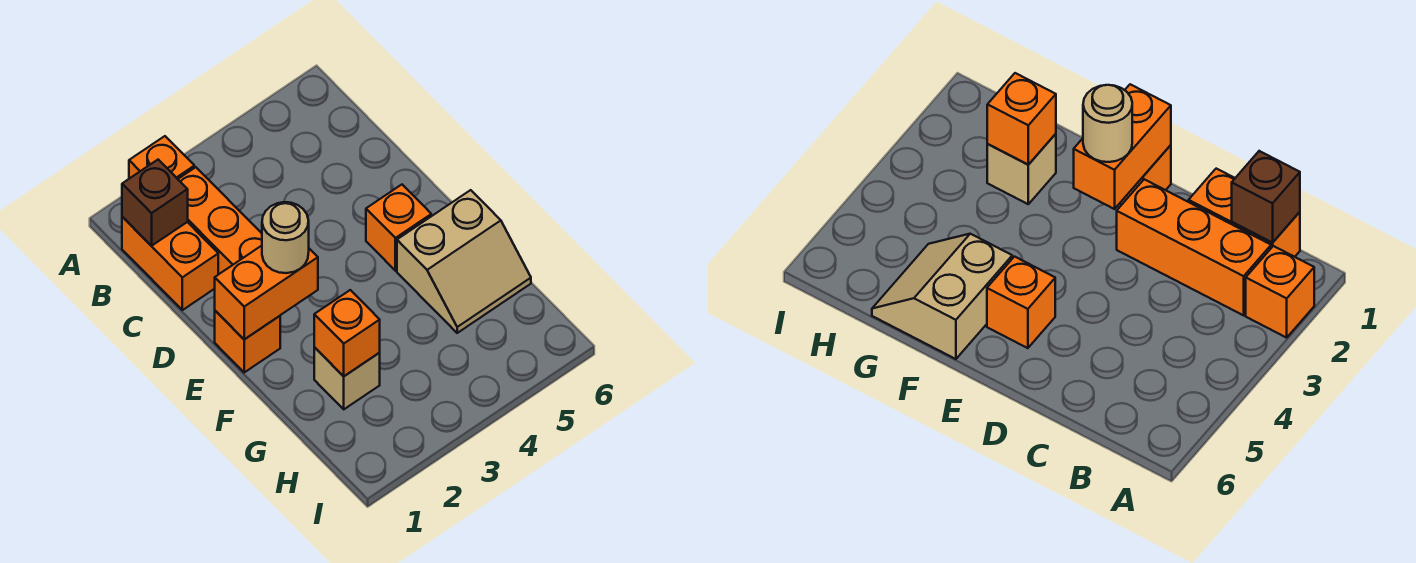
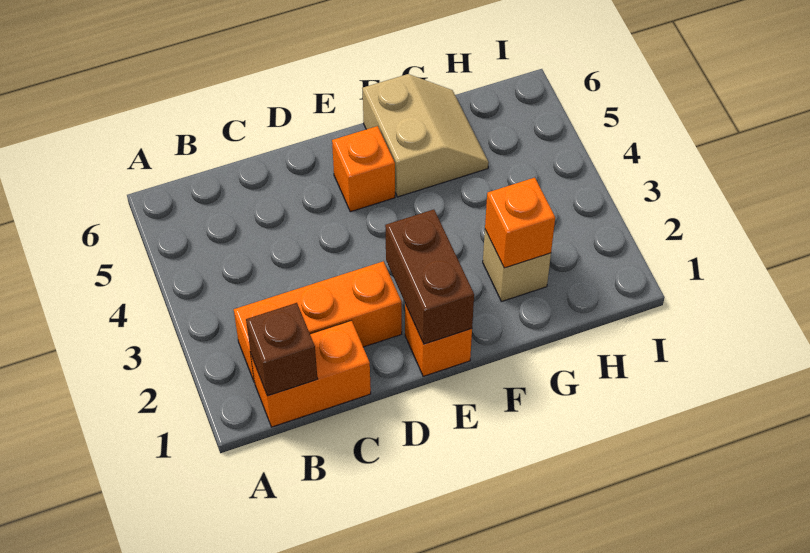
orange brick A2 level 1 -> none
orange brick E1:E2 level 2 -> brown brick E1:E2 level 2
tan round brick E2 level 3 -> none

